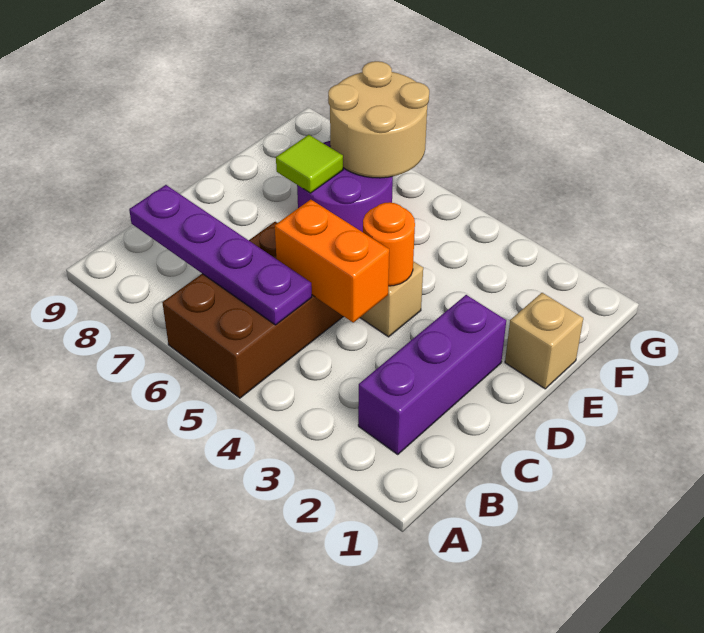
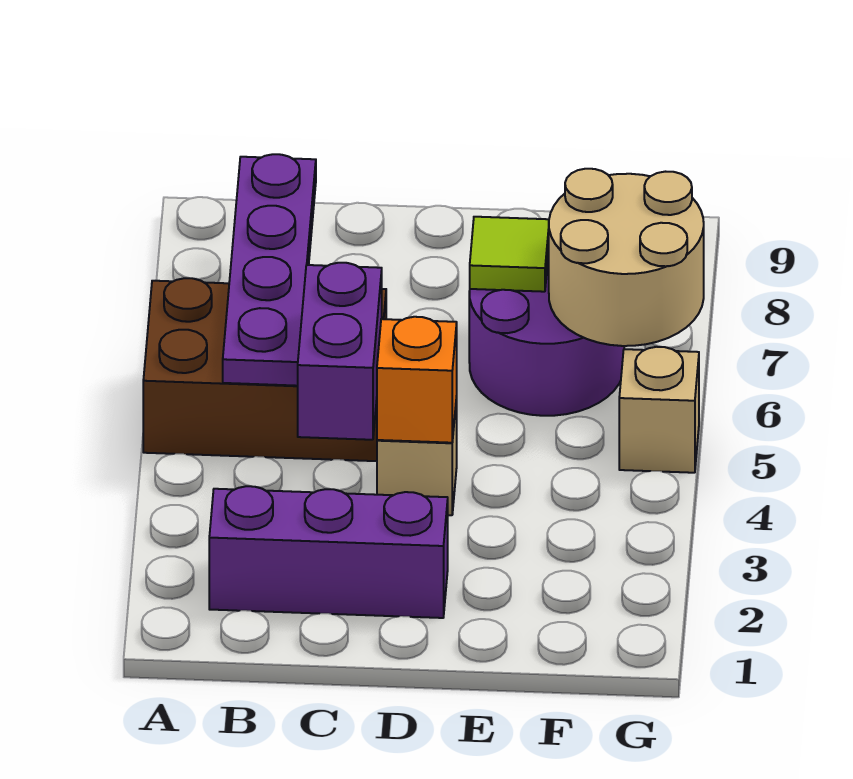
orange brick C4:C5 level 2 -> purple brick C4:C5 level 2
orange round brick D4 level 2 -> orange brick D4 level 2
tan brick E1 level 1 -> tan brick G5 level 1

